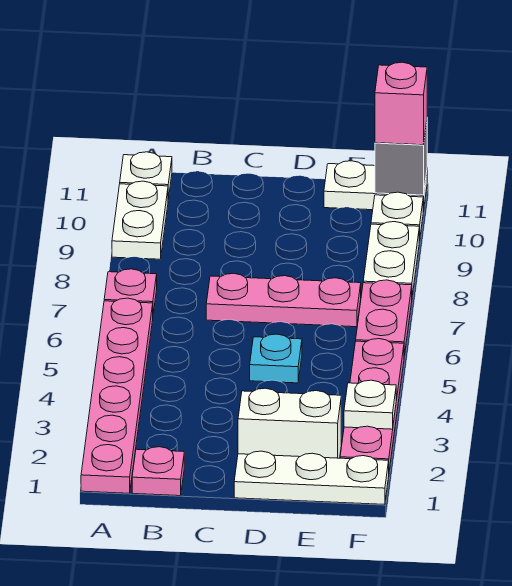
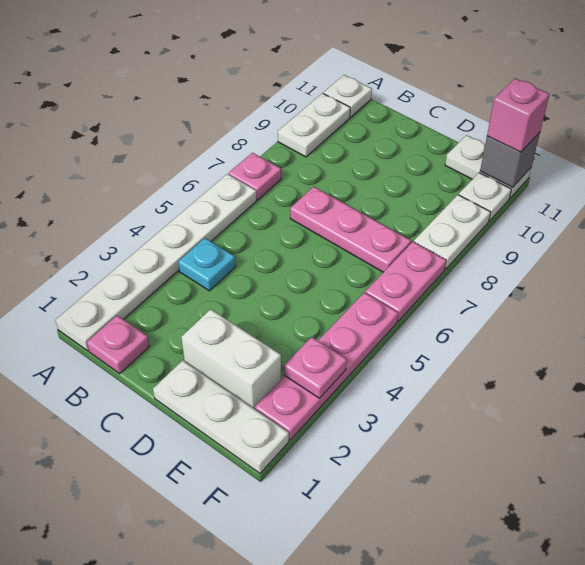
pink plate A1:A6 level 1 -> white plate A1:A6 level 1
cyan plate D5 level 1 -> cyan plate B4 level 1
white plate F3 level 2 -> pink plate F3 level 2

